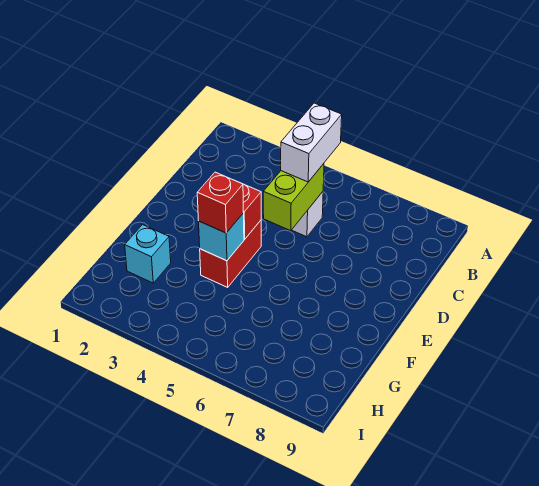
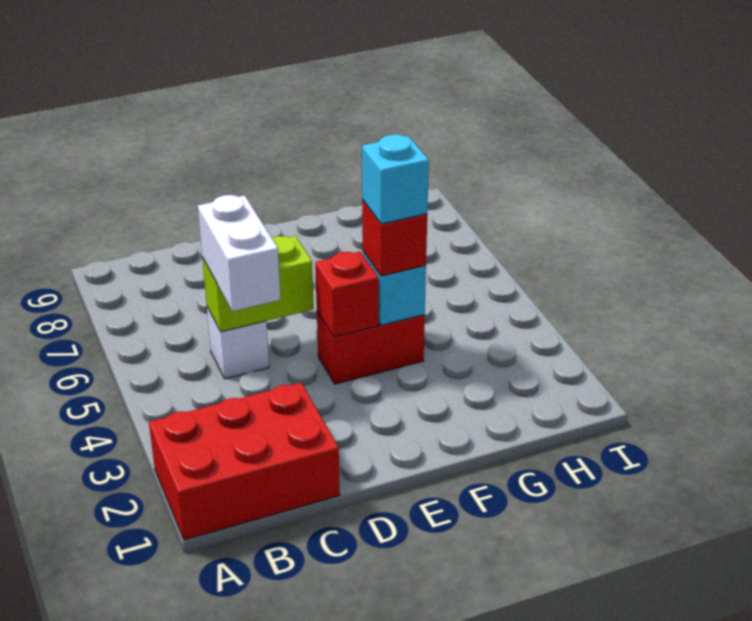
none -> red brick A1:C2 level 1
white brick B5:C5 level 3 -> white brick C4:C5 level 3
cyan brick G2 level 1 -> cyan brick F4 level 4

